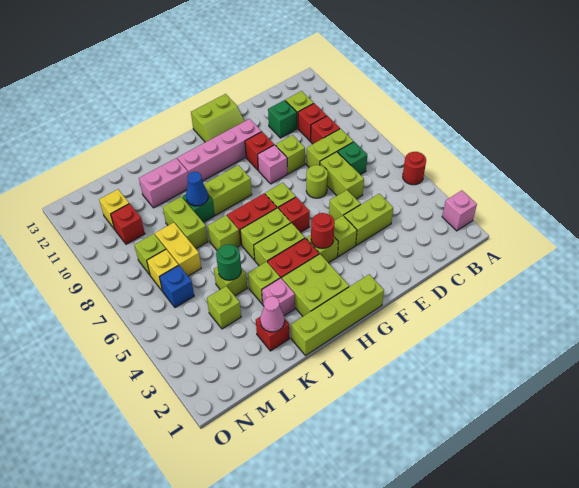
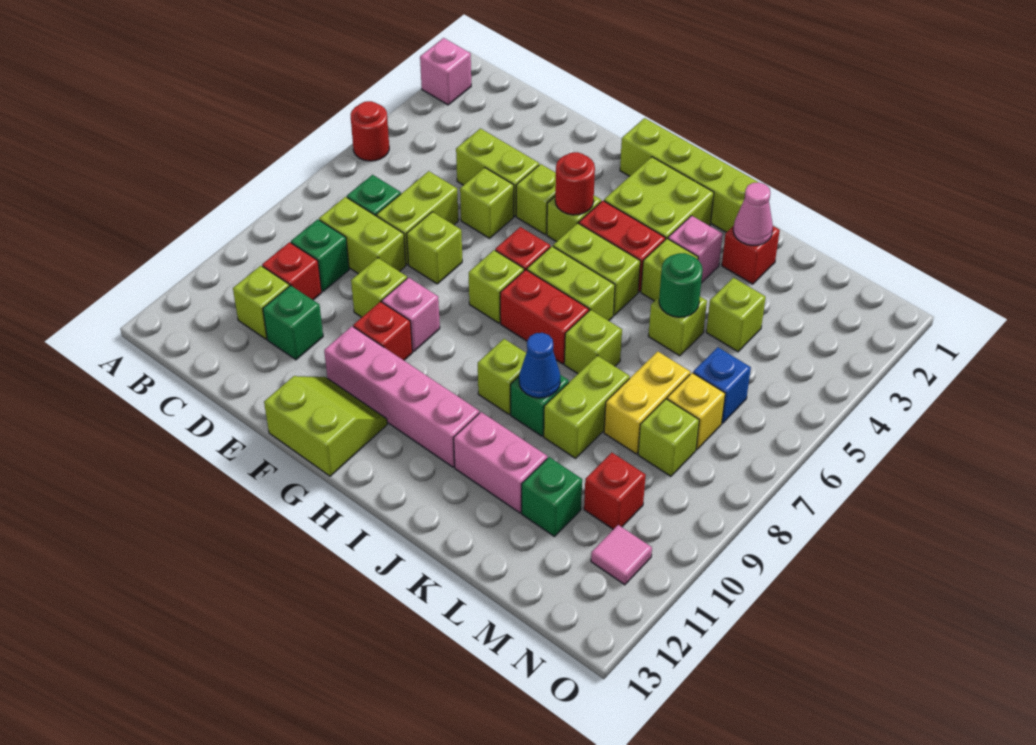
red brick C9 level 1 -> green brick C9 level 1
lime round brick E7 level 1 -> lime brick E7 level 1
lime brick H9:I9 level 1 -> lime brick I9 level 1
none -> green brick L11 level 1
yellow brick M11 level 1 -> none
none -> pink tile N11 level 1

